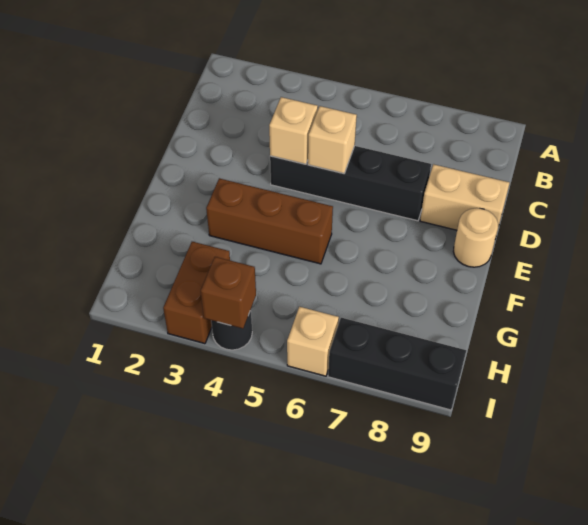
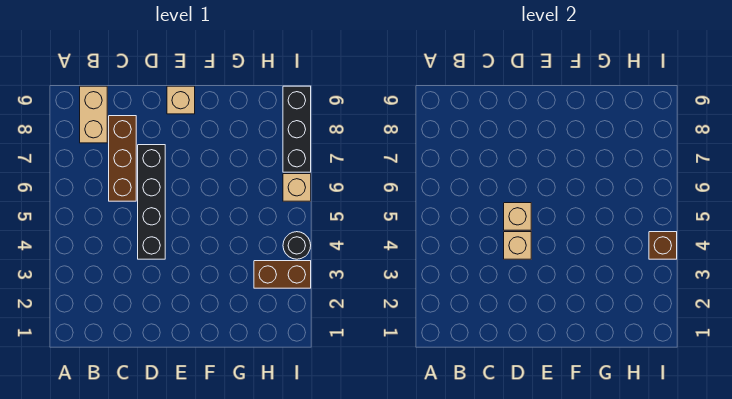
tan brick D8:D9 level 1 -> tan brick B8:B9 level 1
tan round brick E9 level 1 -> tan brick E9 level 1
brown brick F3:F5 level 1 -> brown brick C6:C8 level 1

